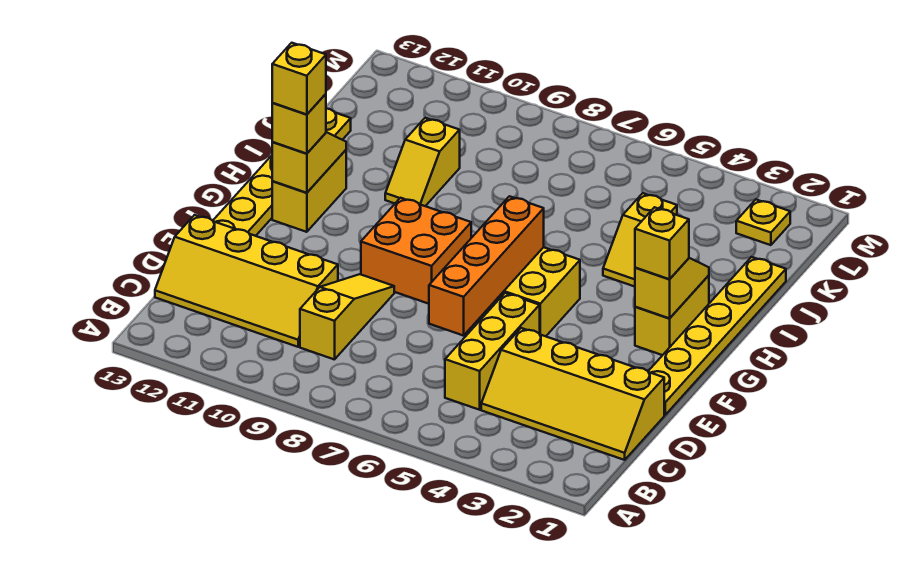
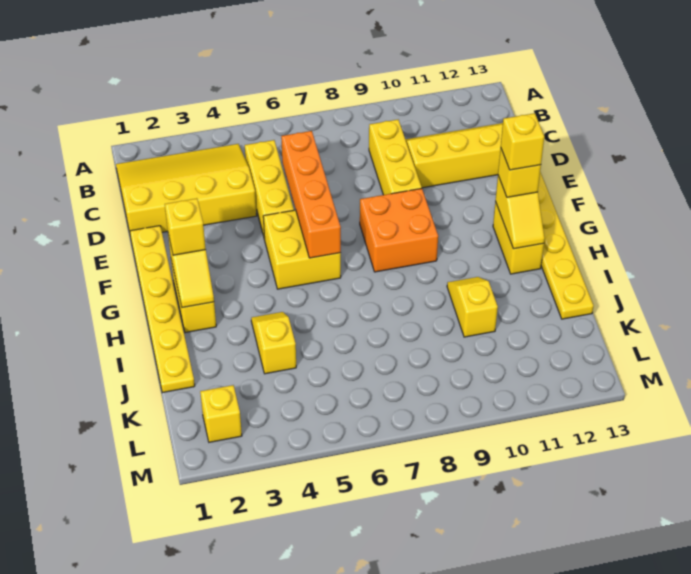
yellow slope C1:D4 level 1 top D -> yellow slope B1:D4 level 1 top D
yellow slope C9:E9 level 1 top C -> yellow brick C9:E9 level 1
yellow plate L2 level 1 -> yellow brick L2 level 1

